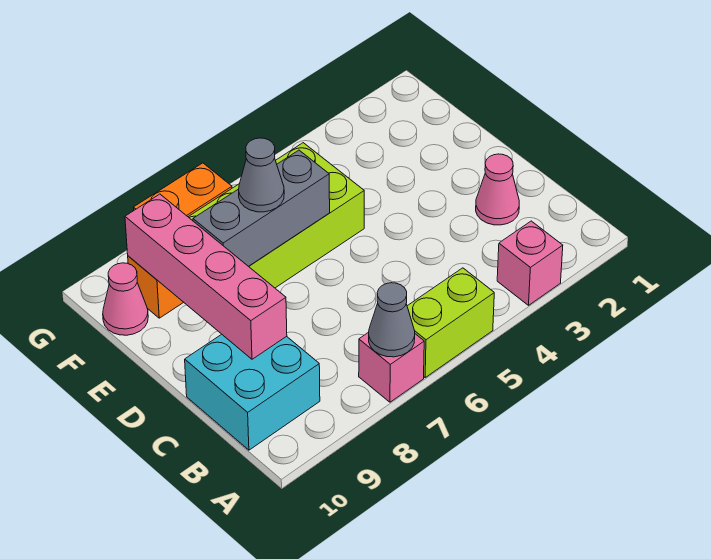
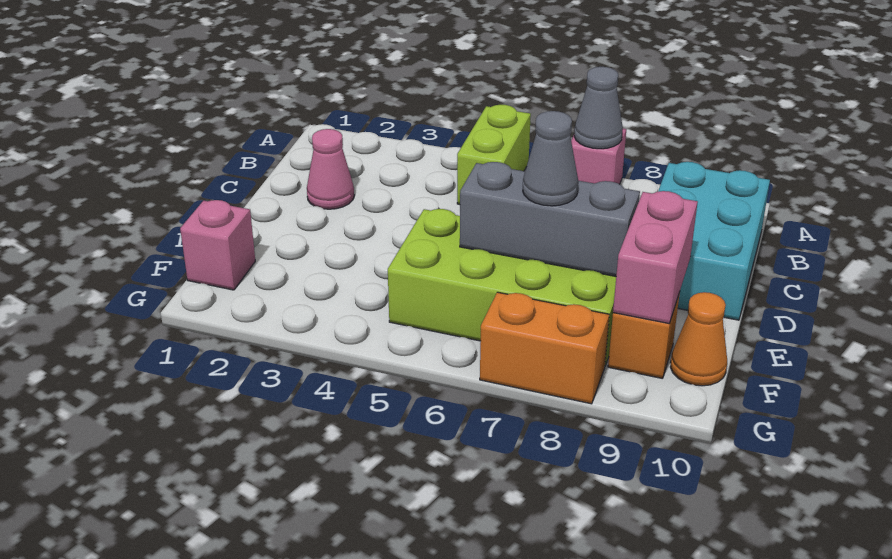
pink brick A3 level 1 -> pink brick F1 level 1
lime brick A5:A6 level 1 -> lime brick A5:B5 level 1
cyan brick B9:C10 level 1 -> cyan brick B9:D10 level 1
pink brick C9:F9 level 2 -> pink brick E9:F9 level 2
pink cone F10 level 1 -> orange cone F10 level 1

